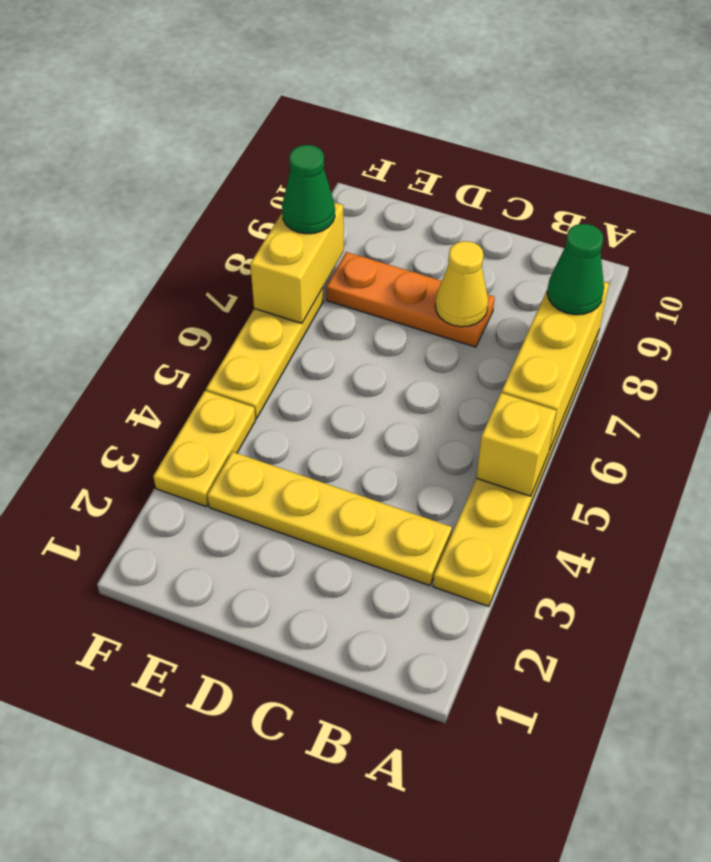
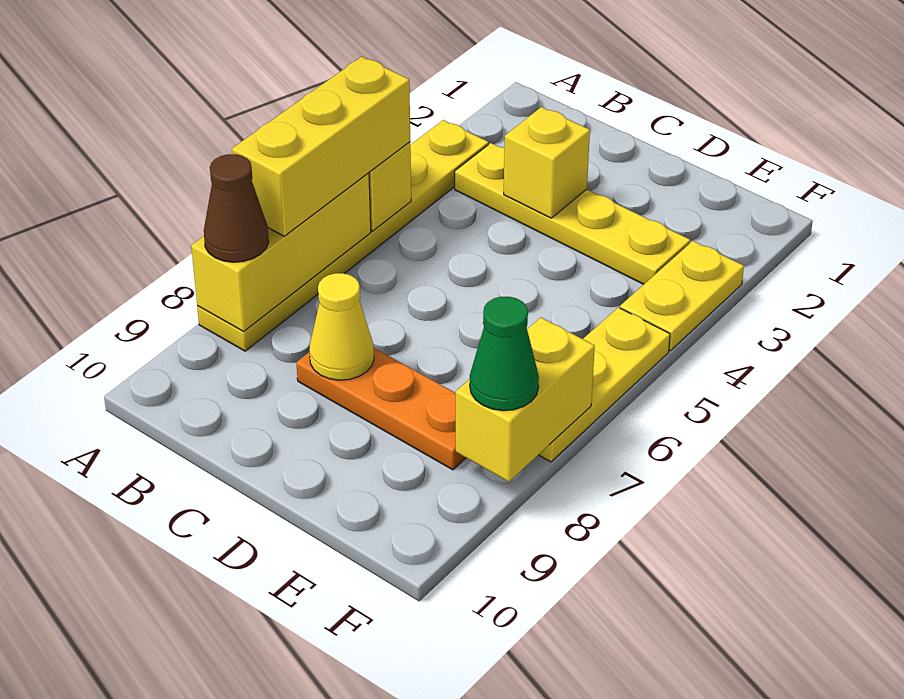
none -> yellow brick A5:A7 level 3
green cone A8 level 3 -> brown cone A8 level 3
none -> yellow brick C3 level 2

